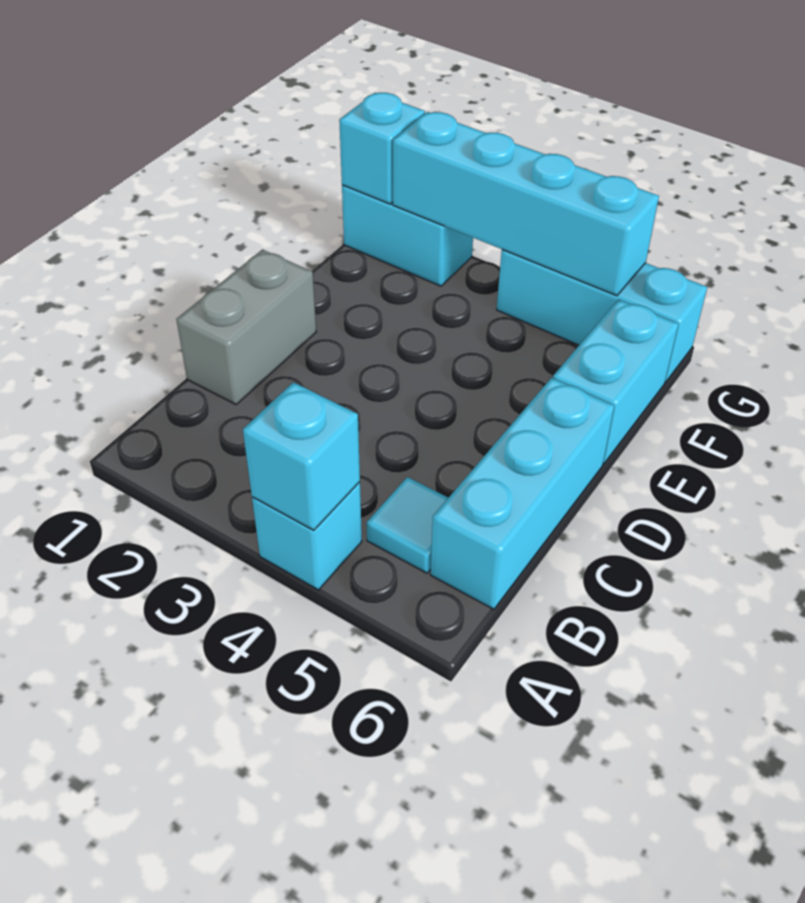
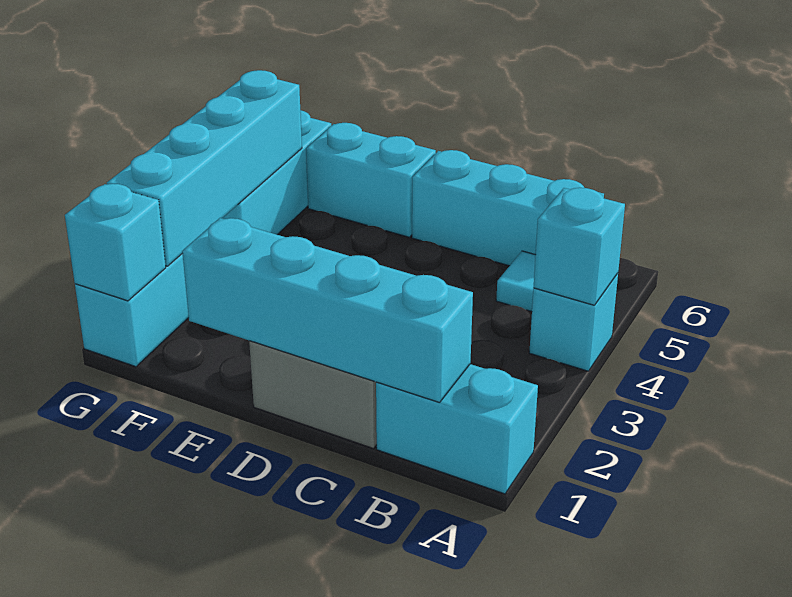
none -> cyan brick A1:B1 level 1
none -> cyan brick B1:E1 level 2

